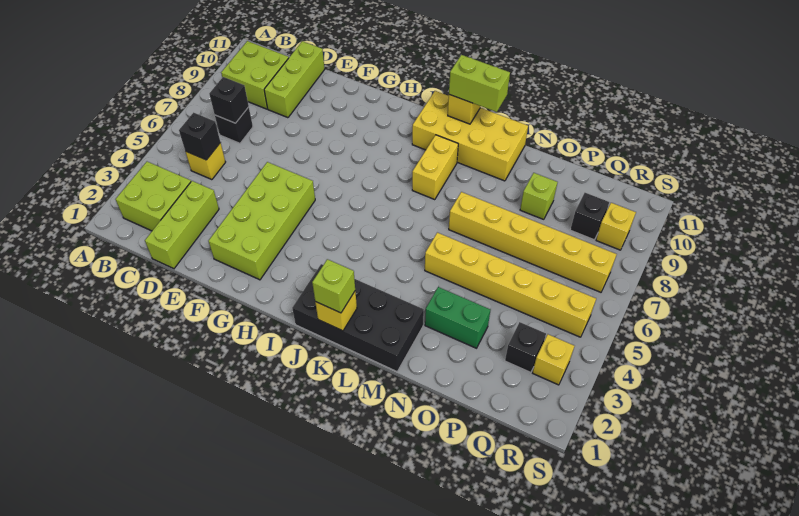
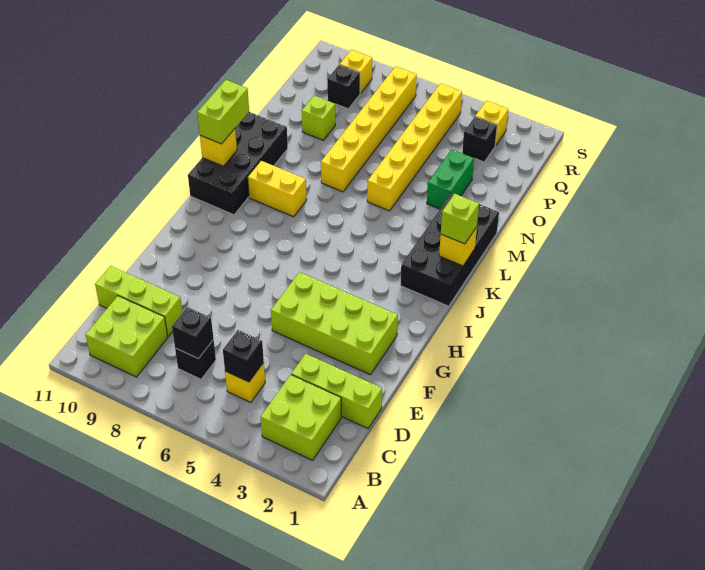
yellow brick J10:M11 level 1 -> black brick J10:M11 level 1

